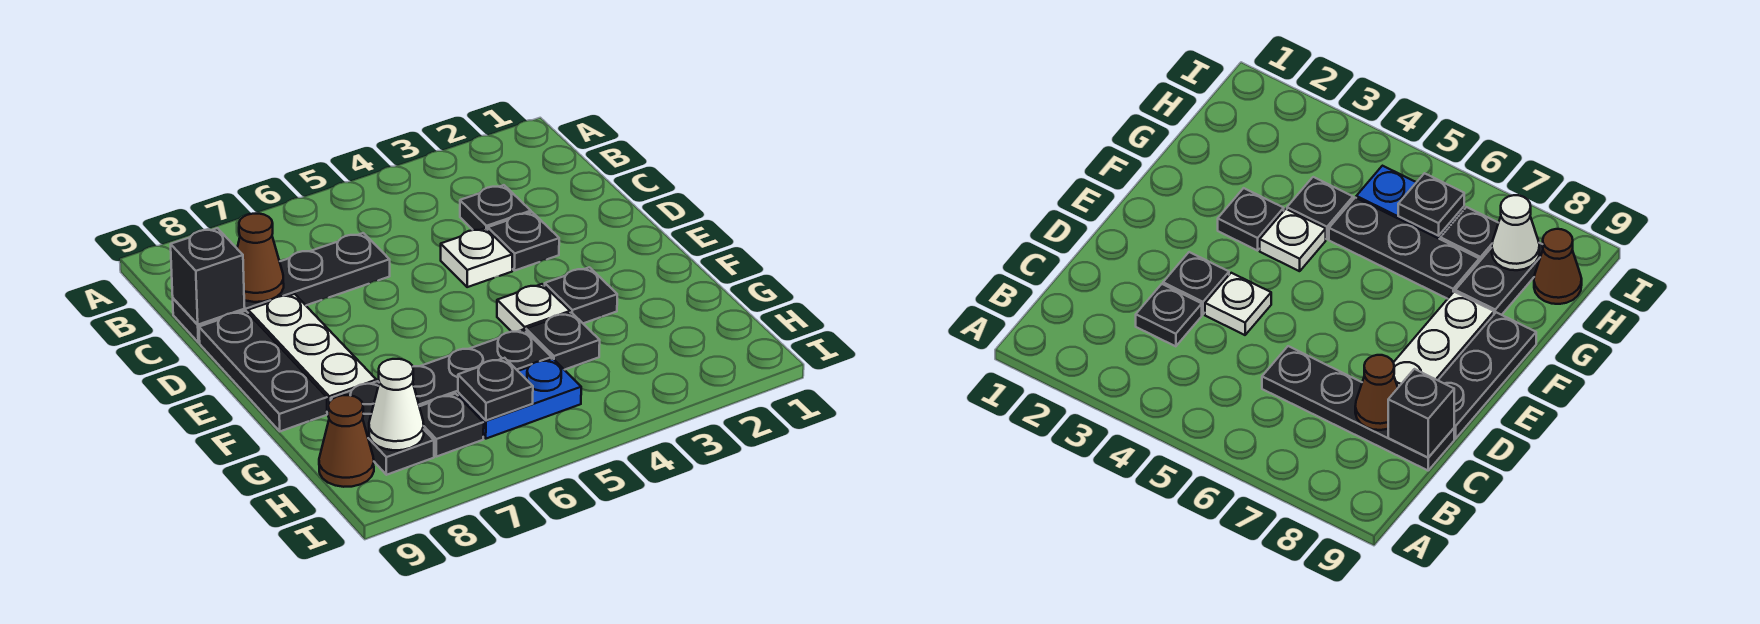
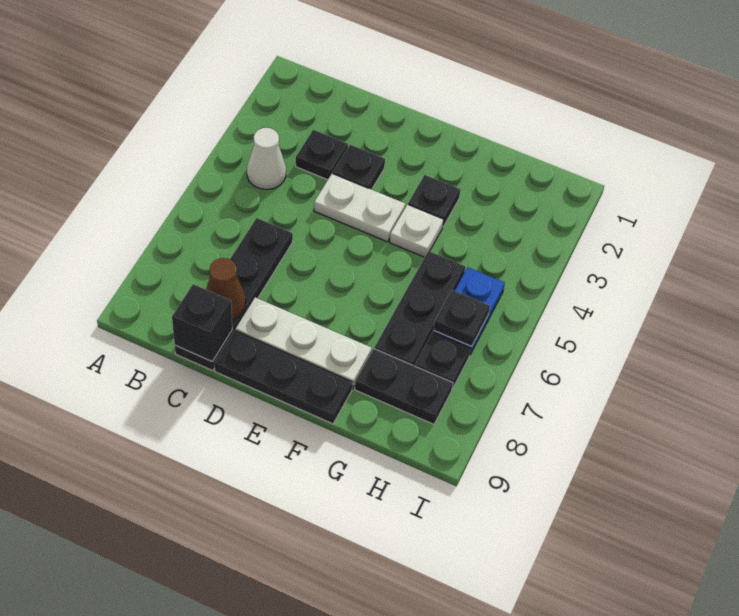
white plate D4 level 1 -> white plate D4:E4 level 1
black plate G4 level 1 -> none
white cone H8 level 2 -> white cone B4 level 1
brown cone H9 level 1 -> none

